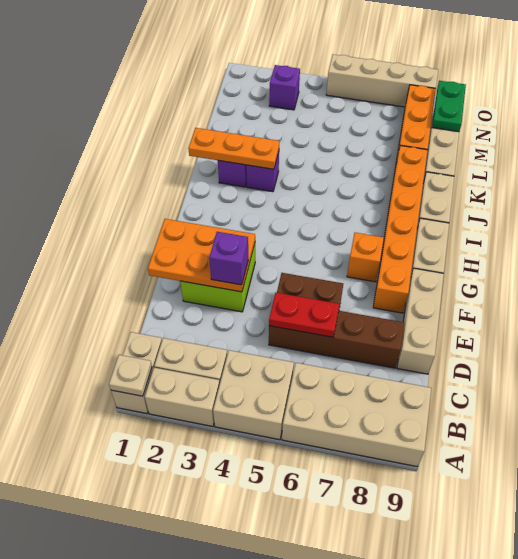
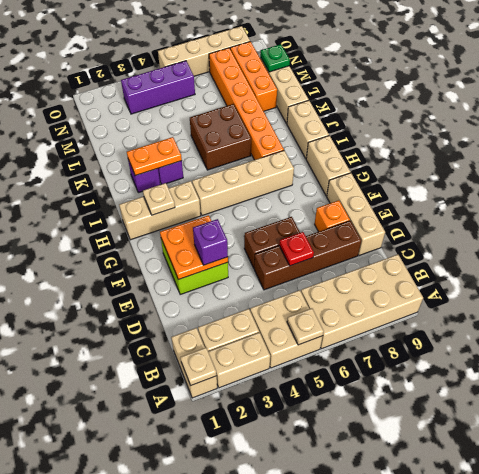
none -> tan plate A5 level 2
red plate D5:D6 level 2 -> red plate D6 level 2
orange plate E1:F3 level 2 -> orange plate E2:F3 level 2
orange brick F8:K8 level 1 -> orange brick I7:N7 level 1
orange brick G7 level 1 -> orange brick E8 level 1
none -> tan brick H1:H3 level 1
none -> tan plate H2 level 2
none -> tan brick H4:H7 level 1
orange plate J1:J3 level 2 -> orange plate J2:J3 level 2
none -> brown brick J5:K6 level 1
green plate M9:N9 level 2 -> green plate M9 level 2
purple brick N3 level 1 -> purple brick N3:N5 level 1

